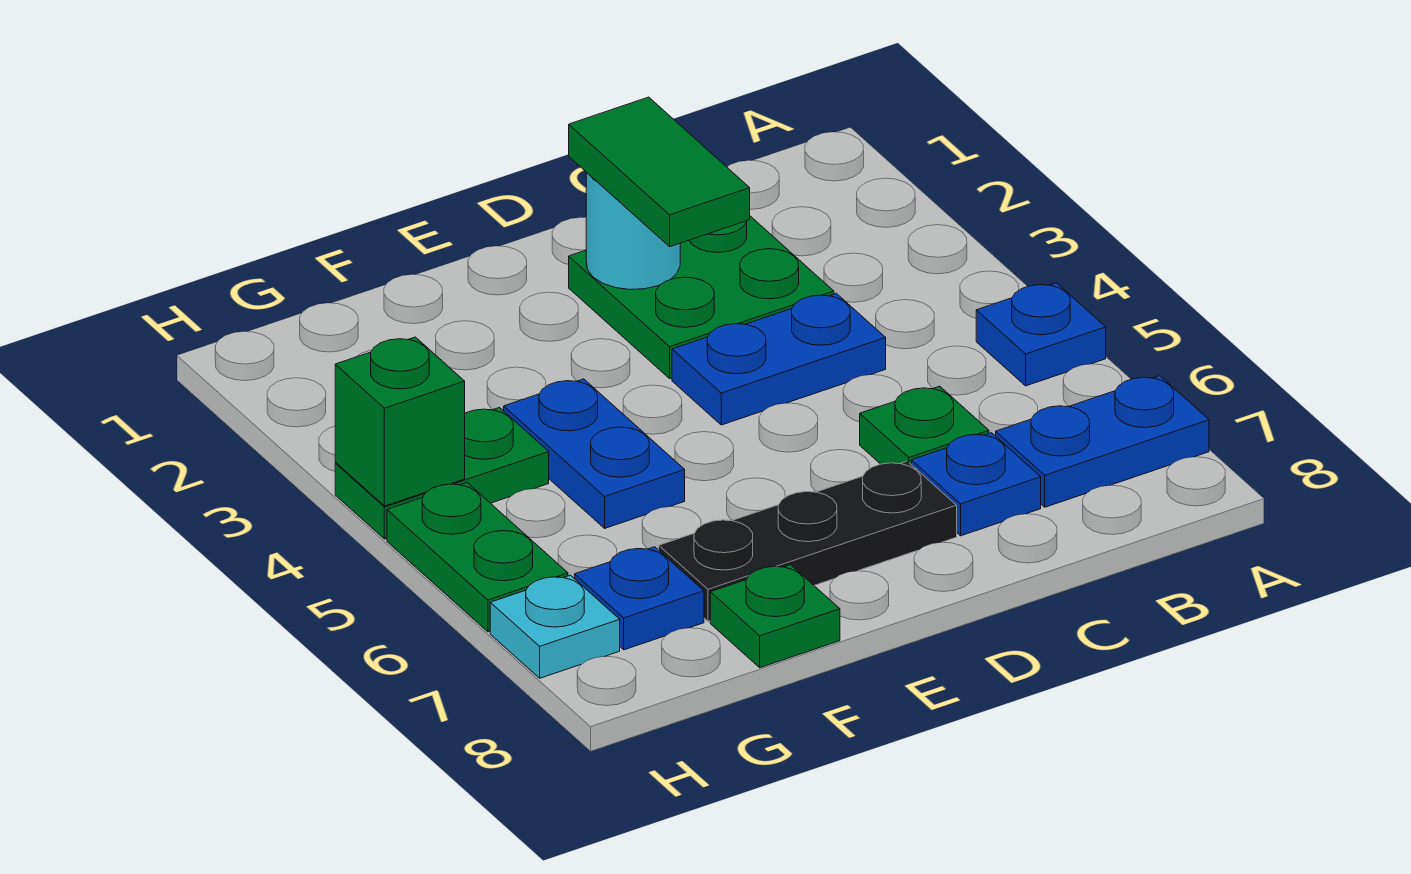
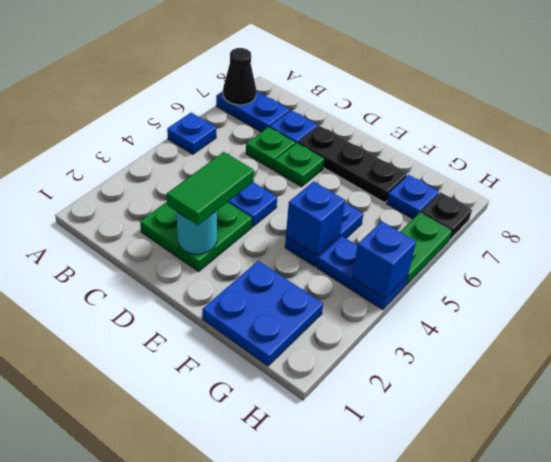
none -> black cone A7 level 2
none -> blue plate F1:G2 level 1
none -> blue brick F4 level 2
green plate F8 level 1 -> green plate D6 level 1
green plate G4:H4 level 1 -> blue plate G4:H4 level 1
green brick H4 level 2 -> blue brick H4 level 2
cyan plate H7 level 1 -> black plate H7 level 1

